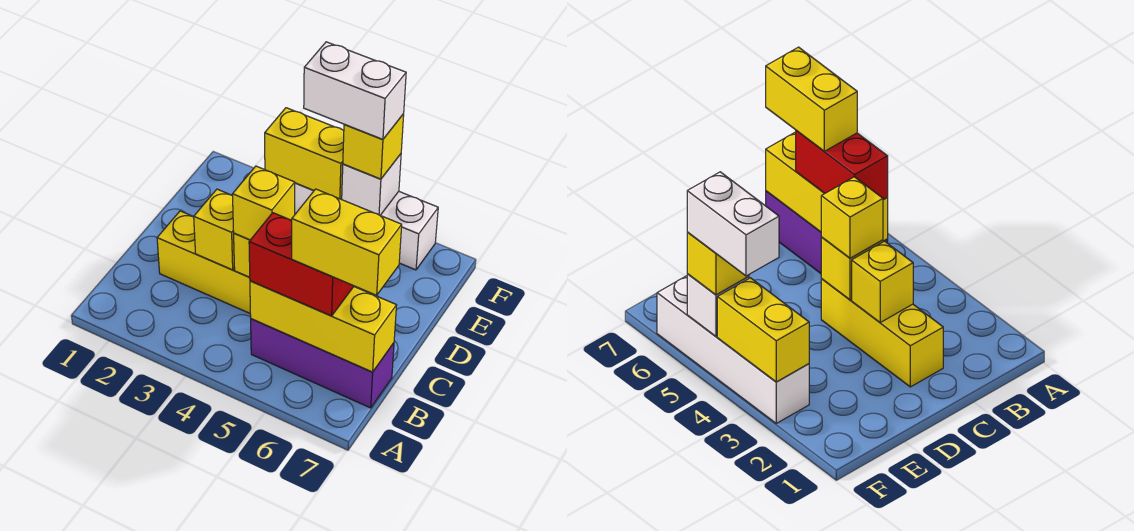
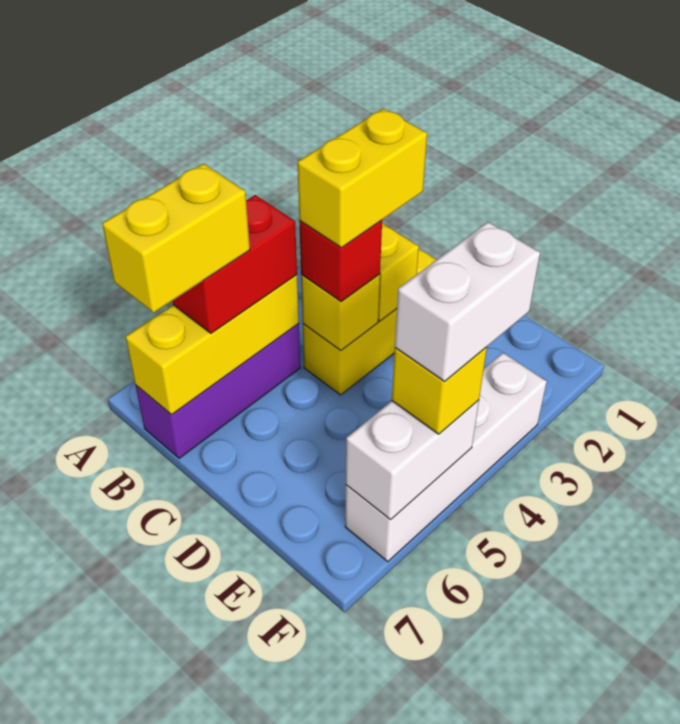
yellow brick C4 level 3 -> red brick C4 level 3
yellow brick F3:F4 level 2 -> yellow brick C3:C4 level 4
white brick F5 level 2 -> white brick F5:F6 level 2

